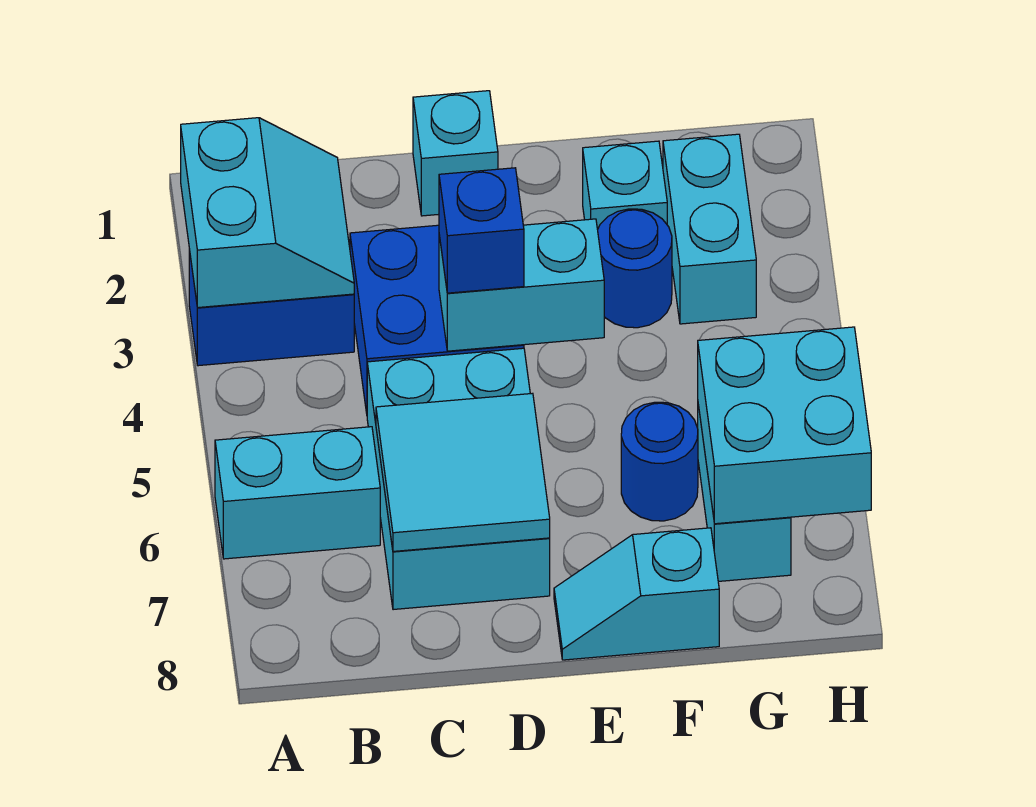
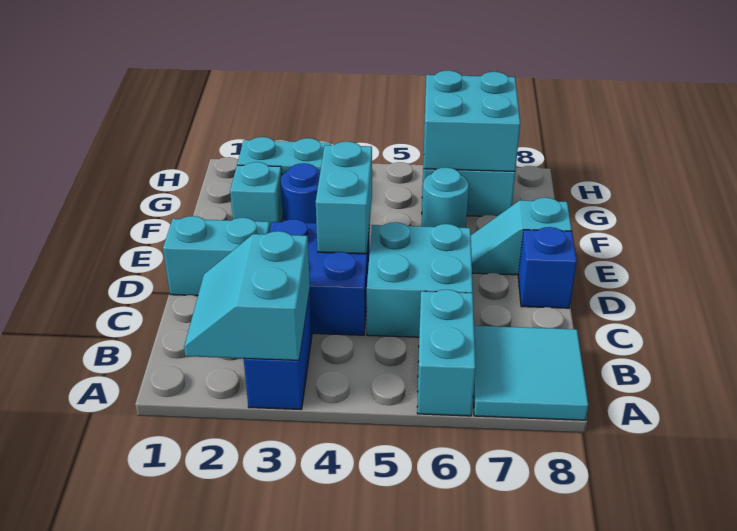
cyan slope A2:B3 level 2 top A -> cyan slope A2:B3 level 2 top 3
cyan brick C5:D7 level 1 -> cyan brick C5:D6 level 1
cyan tile C6:D7 level 2 -> cyan tile A7:B8 level 1
cyan brick D1 level 1 -> cyan brick D1:D2 level 1
blue brick D4 level 3 -> blue brick D8 level 1
cyan slope E8:F8 level 1 top F -> cyan slope E7:E8 level 1 top 8
blue round brick F6 level 1 -> cyan round brick F6 level 1

